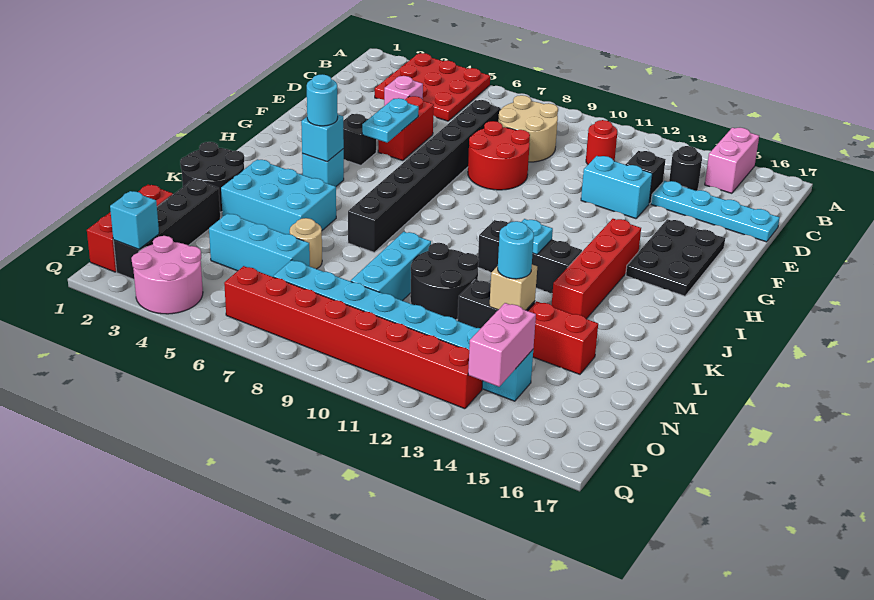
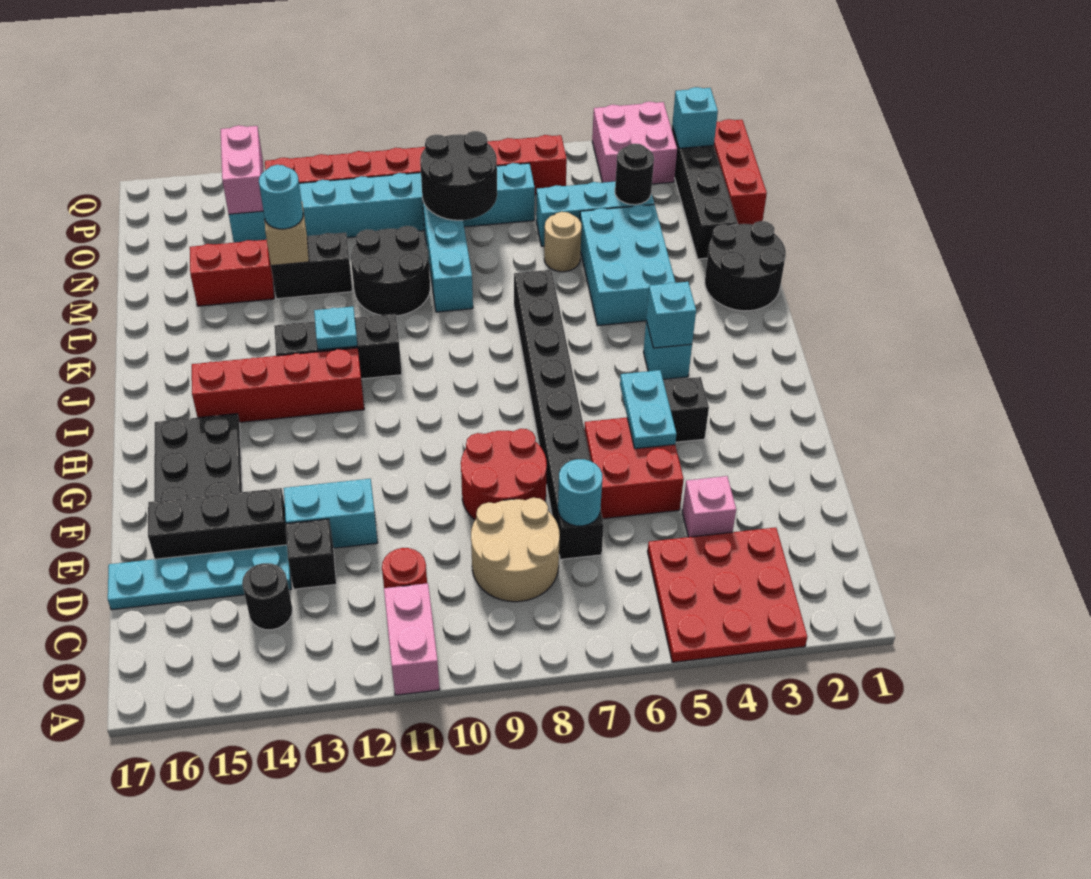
pink brick A15:B15 level 1 -> pink brick A11:B11 level 1
red brick E5:F5 level 1 -> red brick E5:F6 level 1
none -> black brick E14:E16 level 1
red brick H14:K14 level 1 -> red brick I12:I15 level 1
cyan round brick I4 level 3 -> cyan round brick D7 level 2
cyan brick K3:L5 level 1 -> cyan brick K4:M5 level 1
none -> black round brick N4 level 2
none -> black round brick N8:O9 level 2
pink round brick P3:Q4 level 1 -> pink brick P3:Q4 level 1

